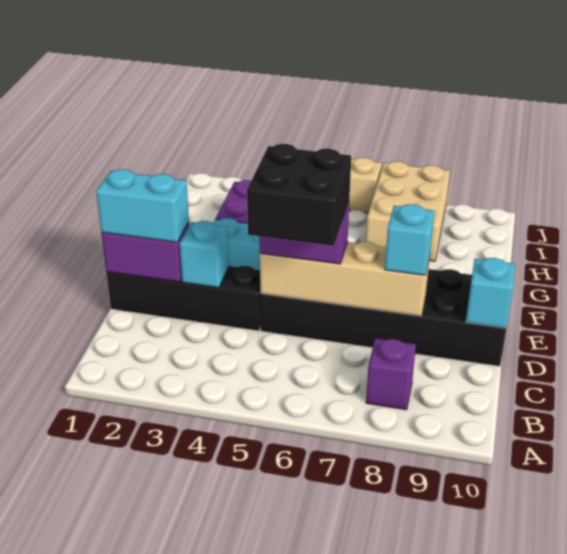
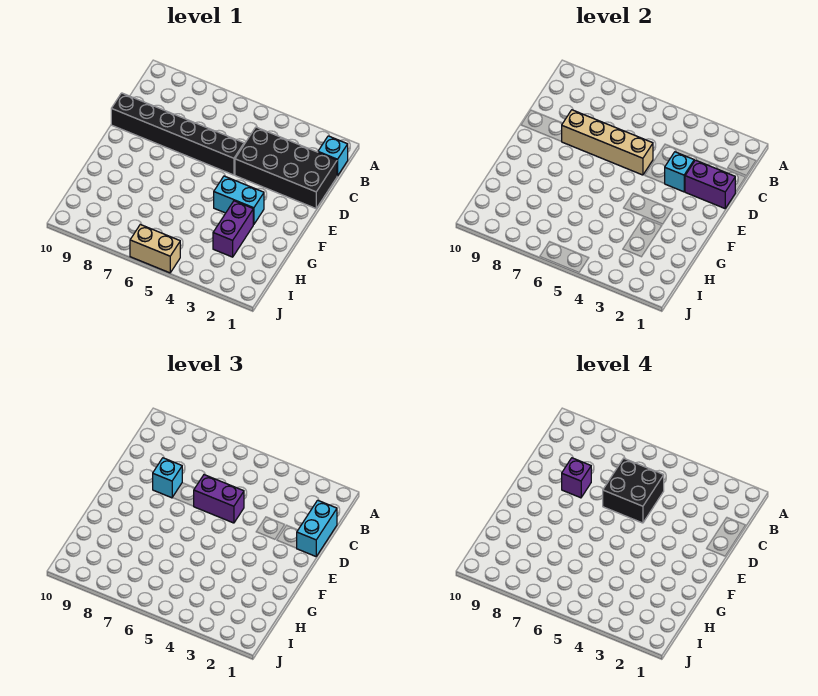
purple brick B8 level 1 -> purple brick D8 level 4
black brick D1:D4 level 1 -> black brick C1:D4 level 1
cyan brick D1:D2 level 3 -> cyan brick C1:D1 level 3
black brick D5:E10 level 1 -> black brick D5:D10 level 1
cyan brick D10 level 2 -> cyan brick B1 level 1
tan brick H7:J8 level 1 -> none

